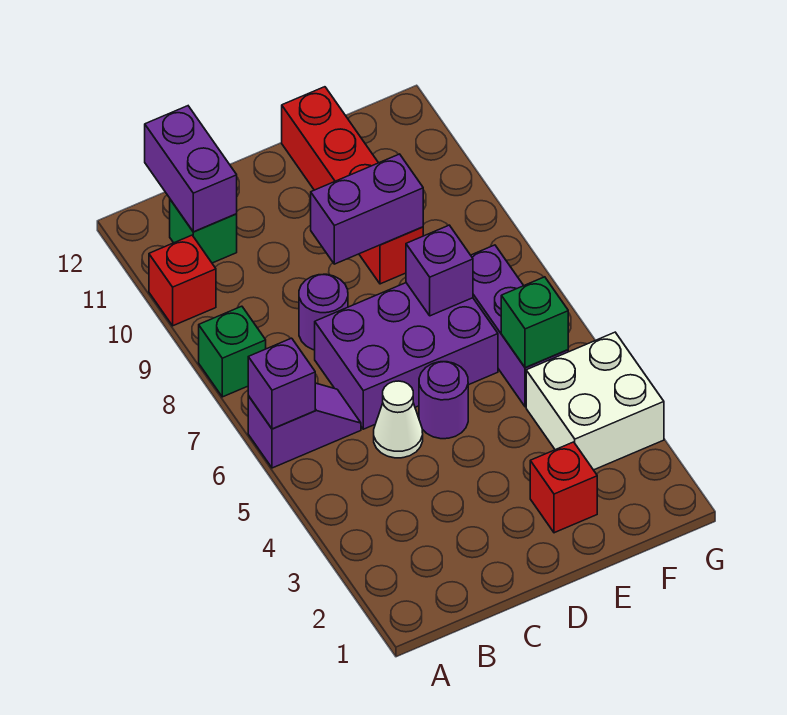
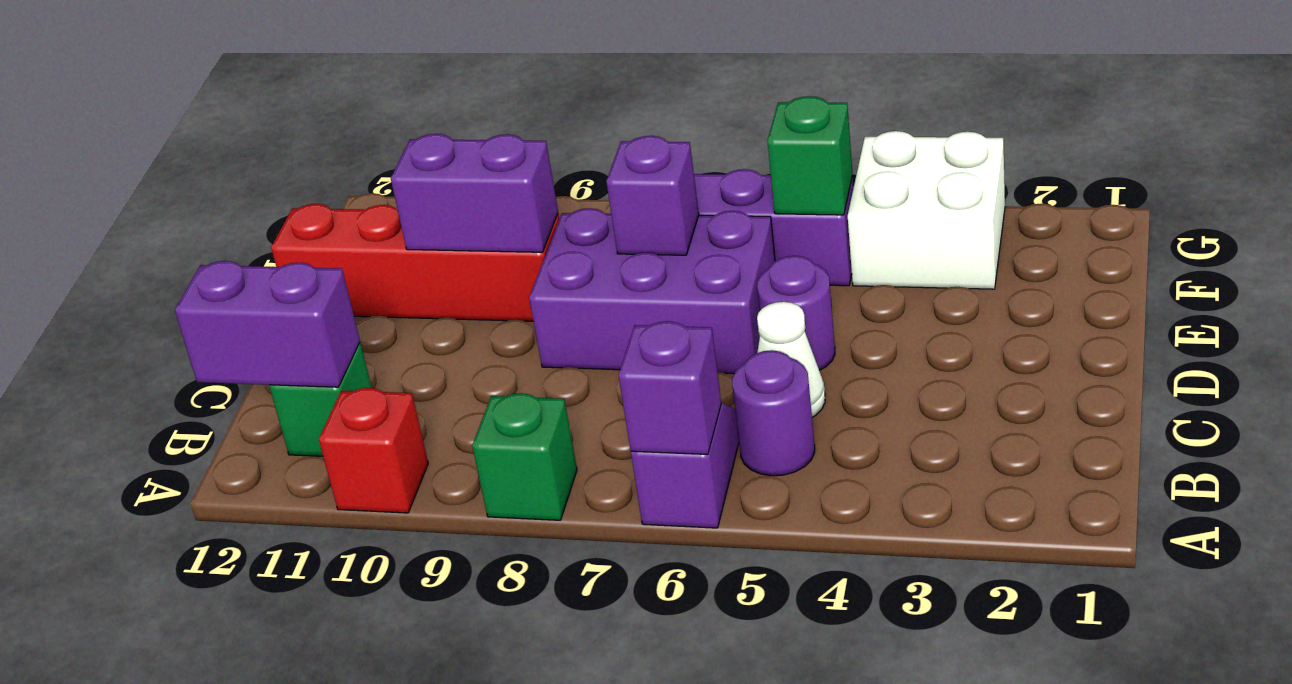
purple brick C6:E7 level 1 -> purple brick D6:E8 level 1
purple round brick C8 level 1 -> purple round brick B5 level 1
purple brick D9:E9 level 2 -> purple brick E9:E10 level 2
red brick E2 level 1 -> none

